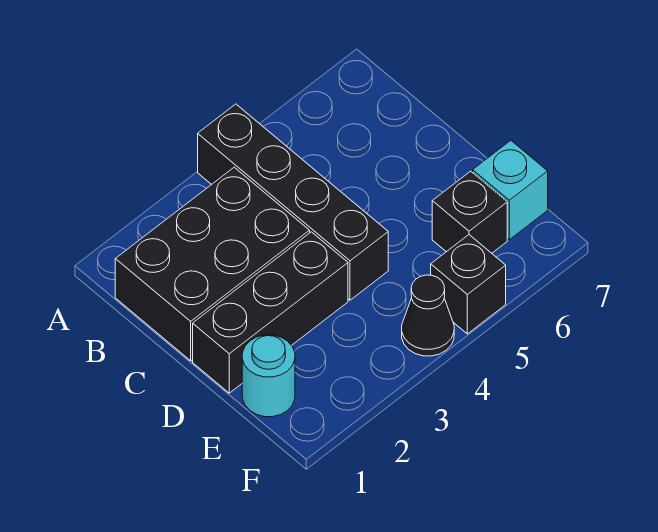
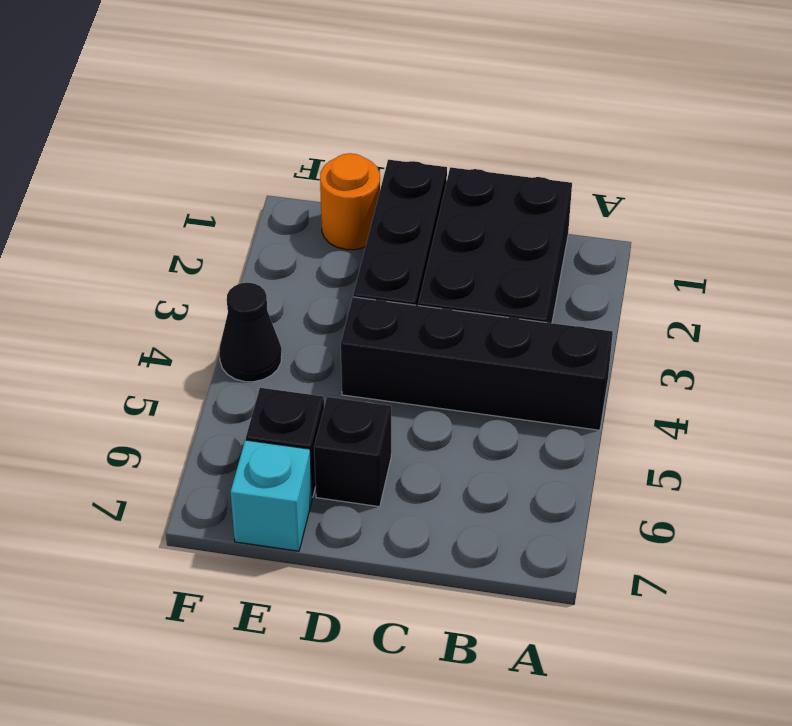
cyan round brick E1 level 1 -> orange round brick E1 level 1
black brick F5 level 1 -> black brick D6 level 1

